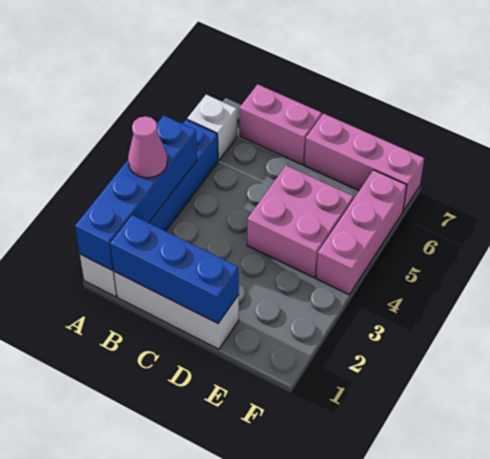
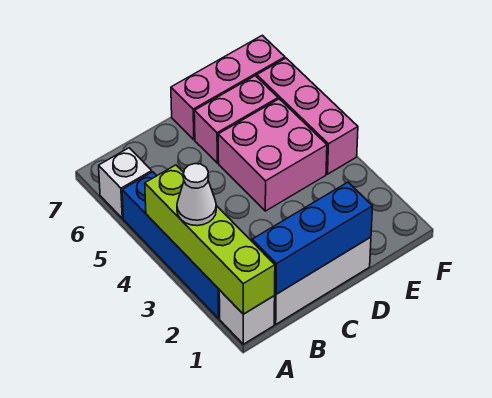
blue brick A1:A4 level 2 -> lime brick A1:A4 level 2
pink cone A3 level 3 -> white cone A3 level 3
pink brick B7:C7 level 1 -> pink brick D6:E6 level 1

